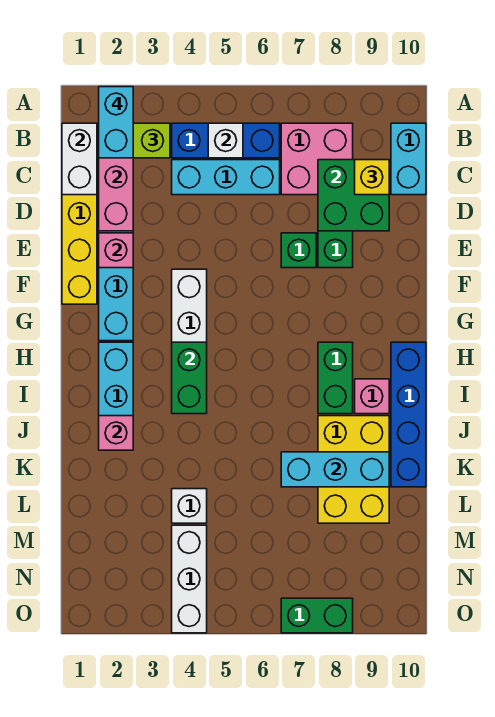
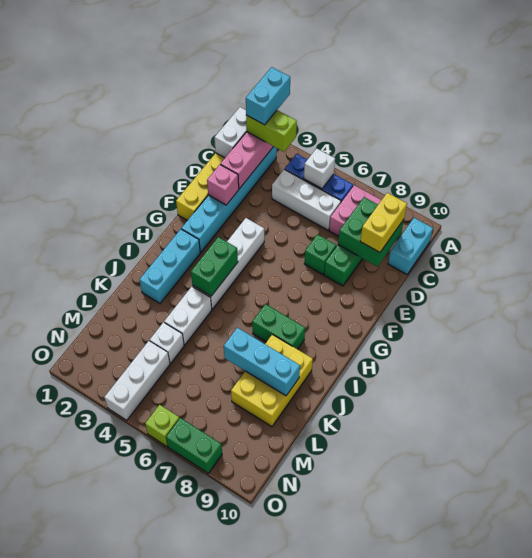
cyan brick C4:C6 level 1 -> white brick C4:C6 level 1
yellow brick C9 level 3 -> yellow brick C9:D9 level 3
green brick H8:I8 level 1 -> green brick I7:I8 level 1
blue brick H10:K10 level 1 -> none
pink brick I9 level 1 -> none
pink brick J2 level 2 -> none
none -> white brick J4:K4 level 1
none -> lime brick O6 level 1

